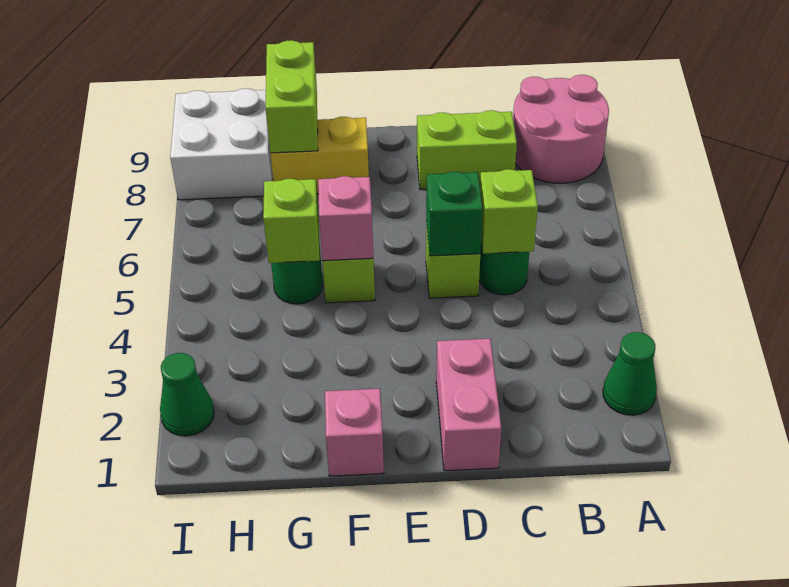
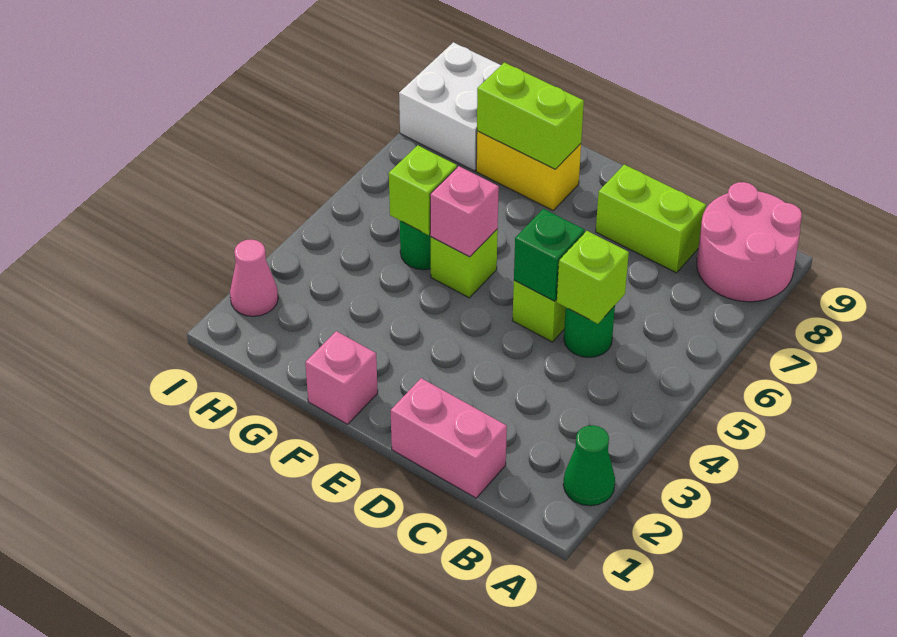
pink brick D1:D2 level 1 -> pink brick C1:D1 level 1
lime brick G8:G9 level 2 -> lime brick F8:G8 level 2
green cone I2 level 1 -> pink cone I2 level 1

